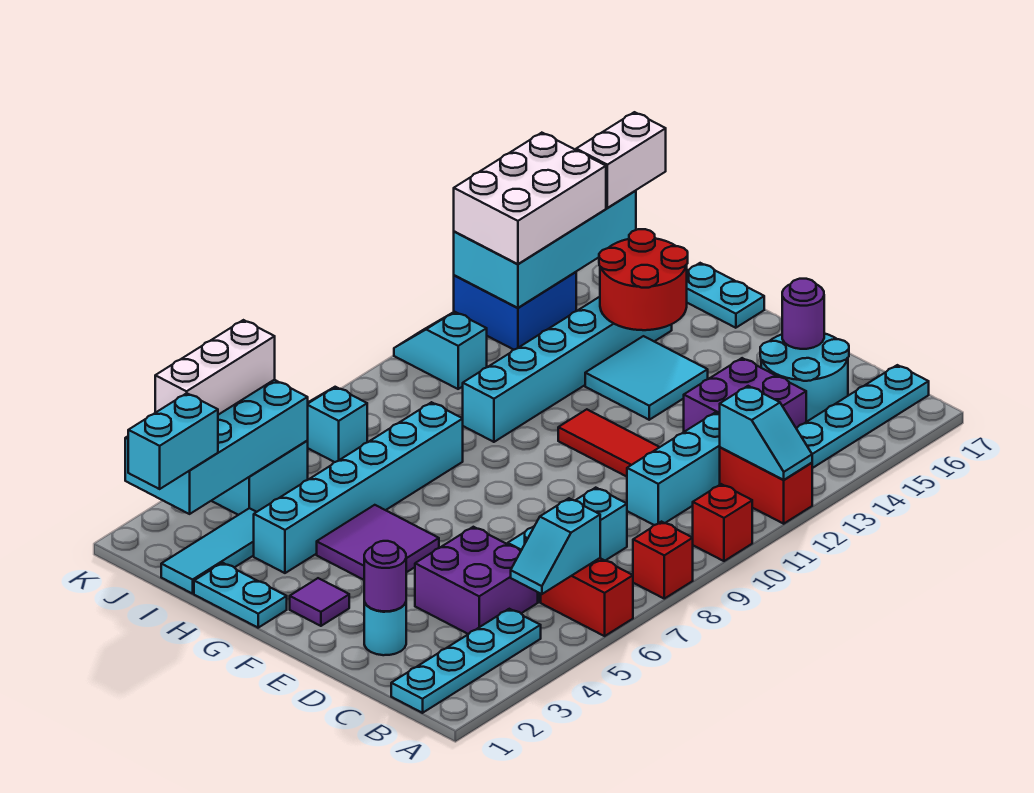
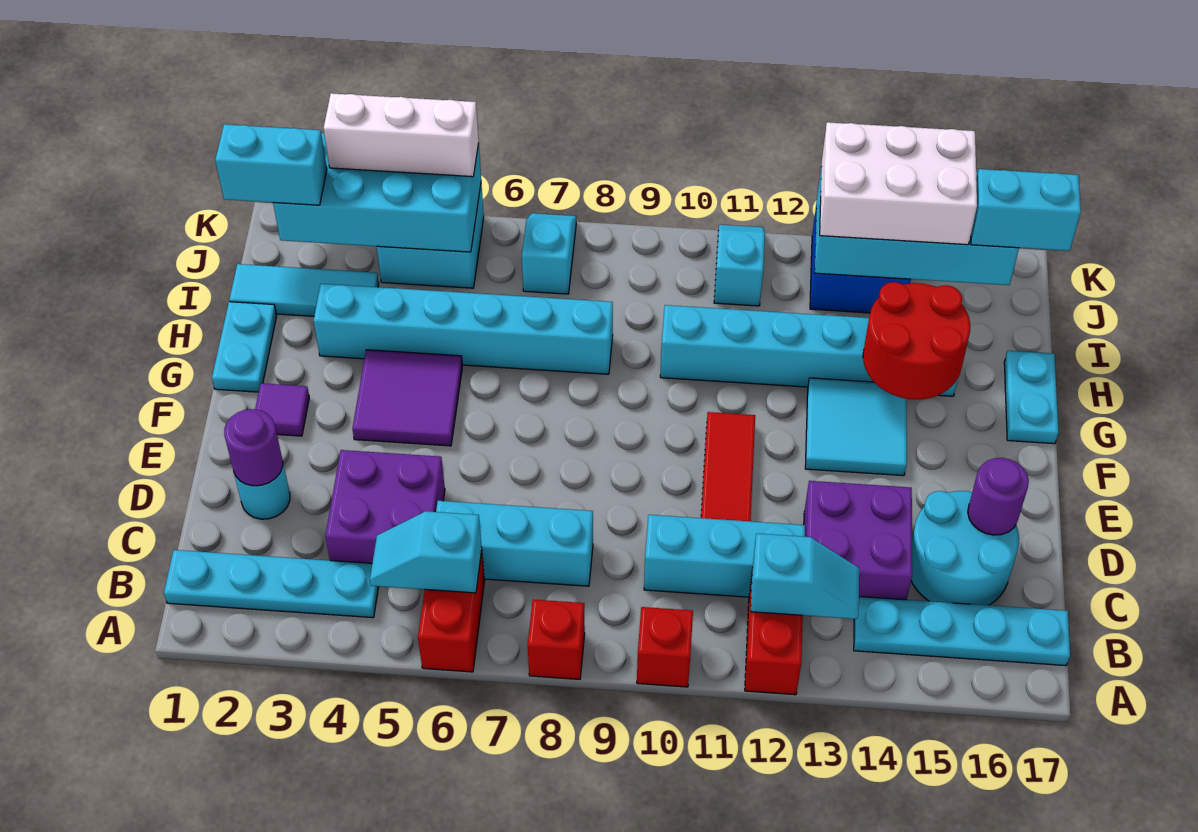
cyan slope A12:B12 level 2 top B -> cyan slope B12:B13 level 2 top 12
white brick J16:J17 level 3 -> cyan brick J16:J17 level 3

